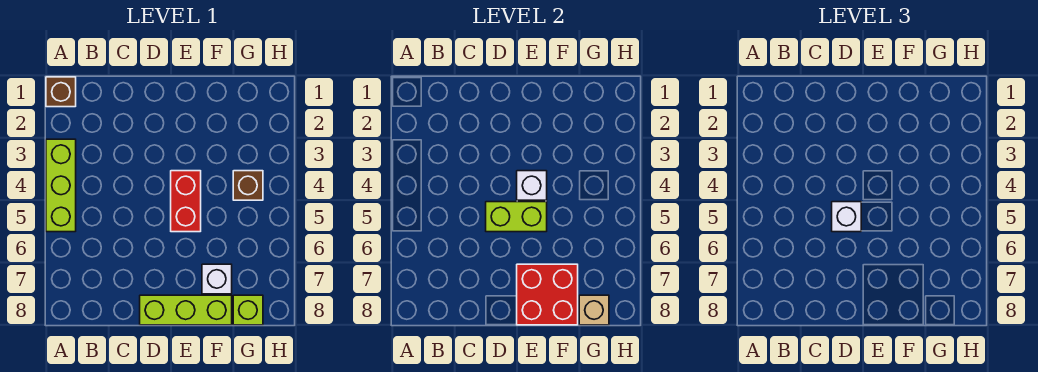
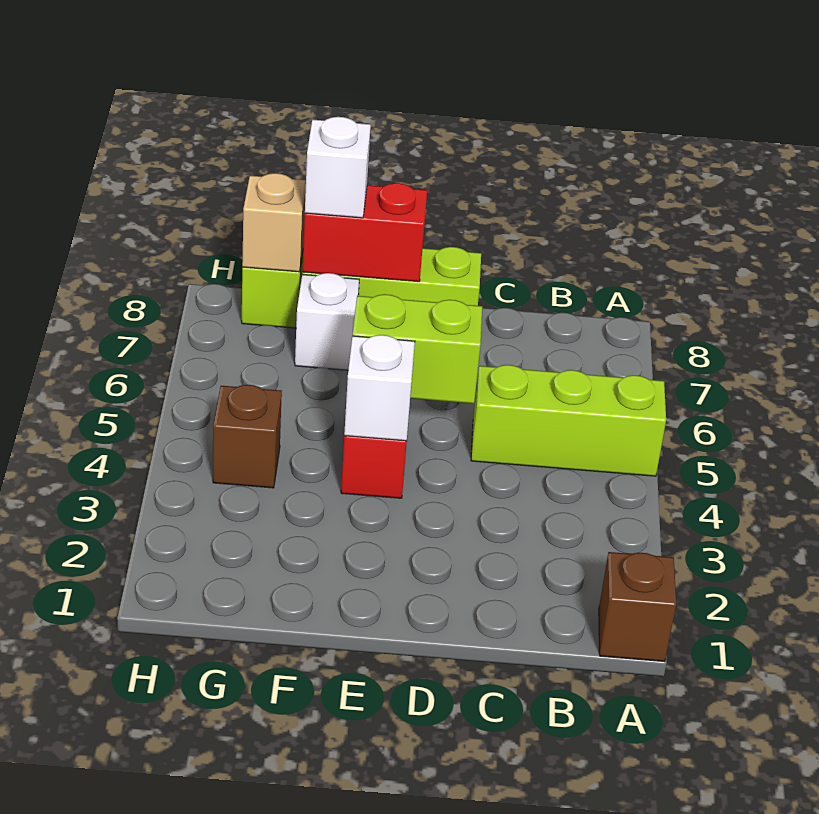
lime brick A3:A5 level 1 -> lime brick A5:C5 level 1
white brick D5 level 3 -> white brick F8 level 3
red brick E7:F8 level 2 -> red brick E8:F8 level 2

